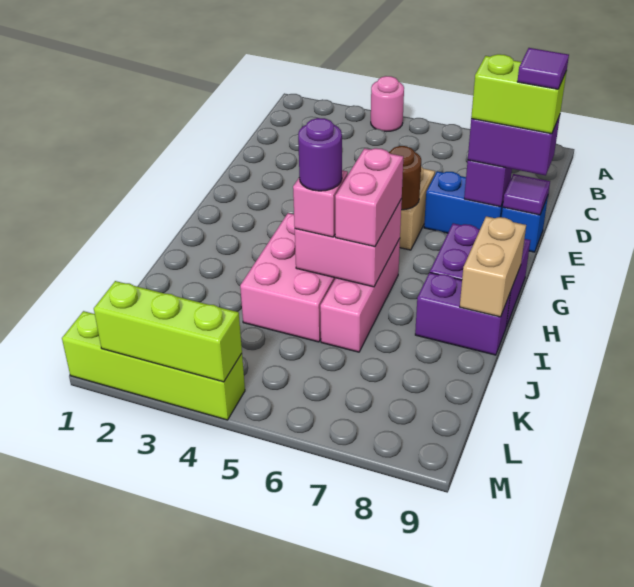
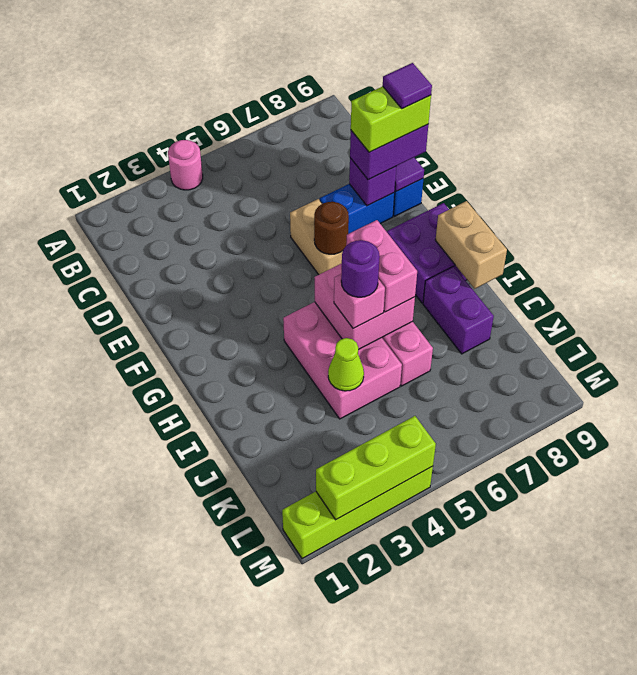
purple brick I8:I9 level 1 -> purple brick I8:J8 level 1
none -> lime cone J4 level 2

